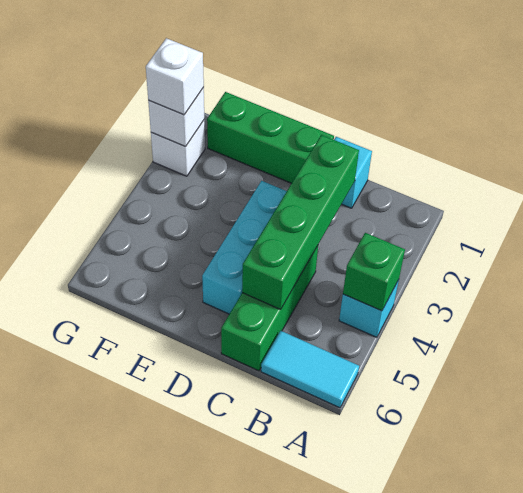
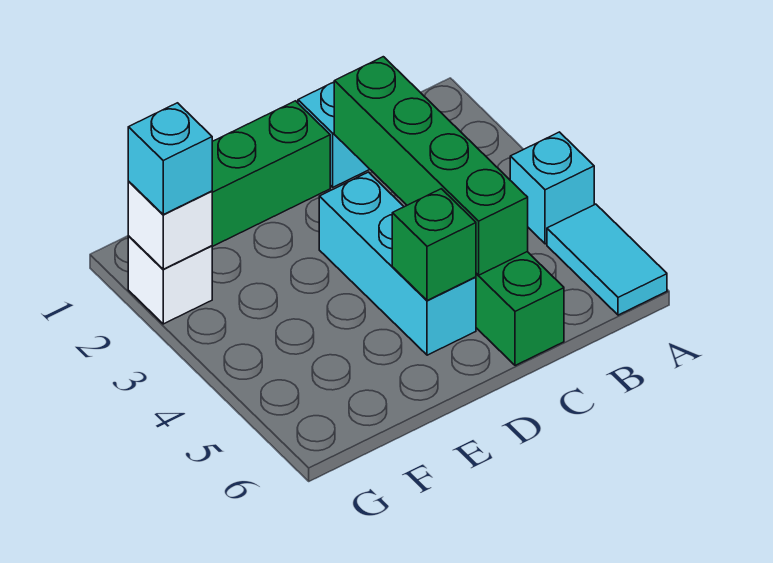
green brick A4 level 2 -> green brick D5 level 2
cyan tile A6:B6 level 1 -> cyan tile A5:A6 level 1
white brick G2 level 3 -> cyan brick G2 level 3

